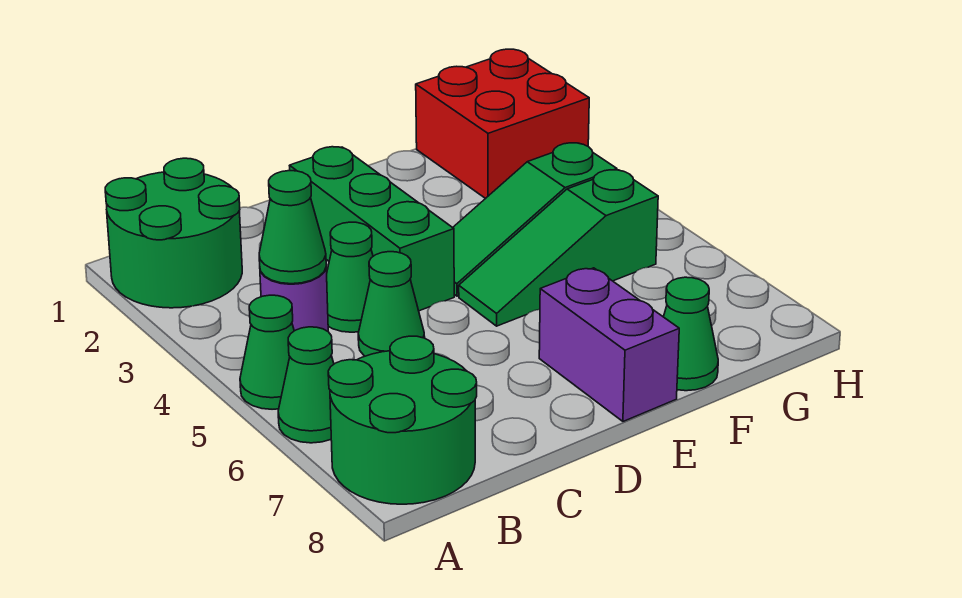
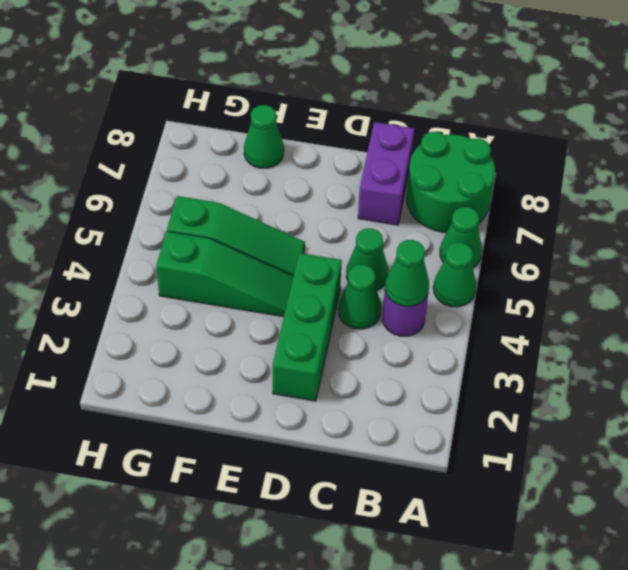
green round brick A1:B2 level 1 -> none
purple brick E7:E8 level 1 -> purple brick C7:C8 level 1
red brick G1:H2 level 1 -> none

